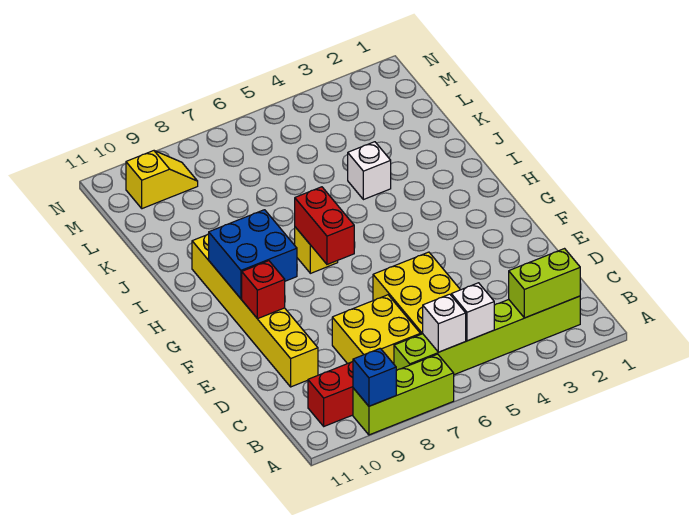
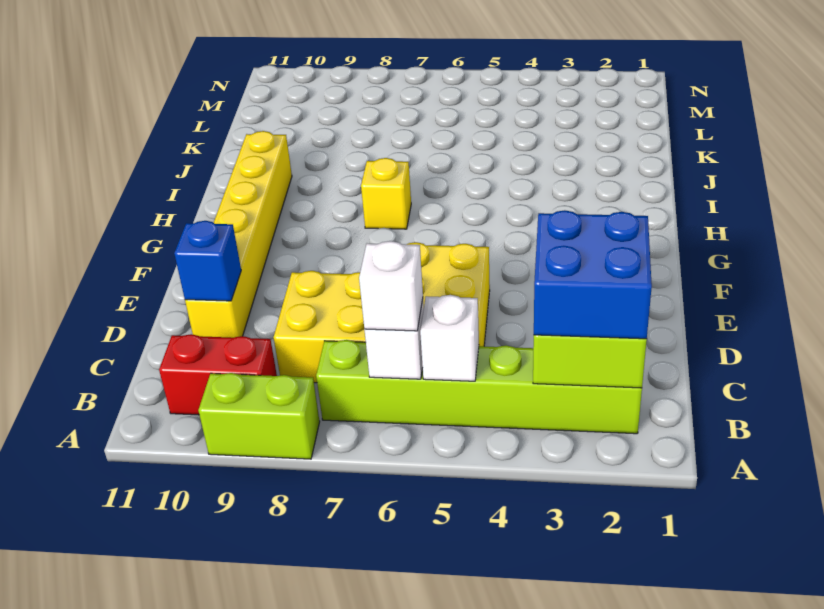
lime brick A7:A9 level 1 -> lime brick A8:A9 level 1
blue brick A9 level 2 -> blue brick D10 level 2
red brick F10 level 2 -> none
red brick G7:H7 level 2 -> none
blue brick G9:H10 level 2 -> blue brick B2:C3 level 3
white brick J4 level 1 -> white brick B6 level 3
yellow slope M9:M10 level 1 top 10 -> none

